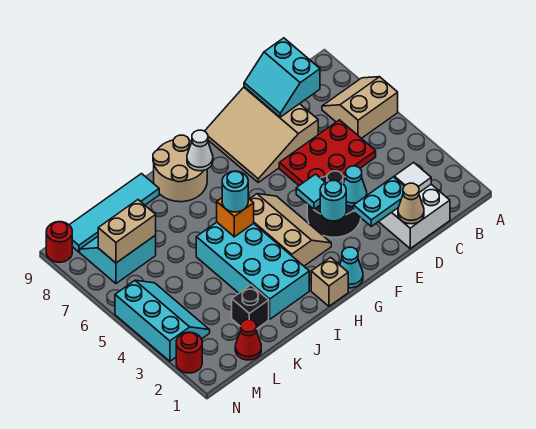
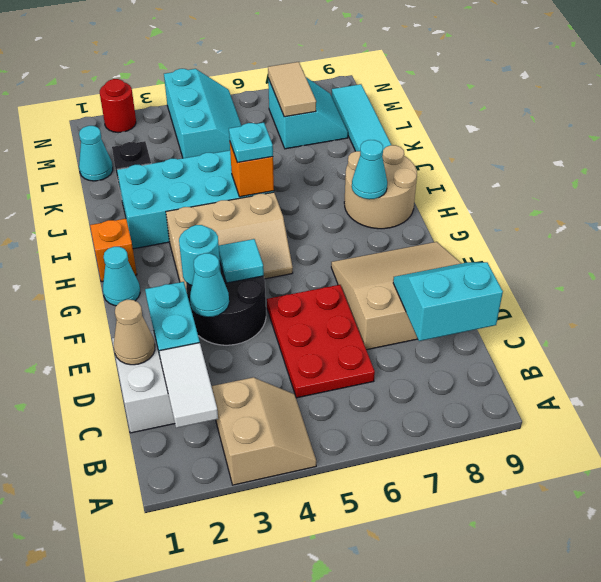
tan slope A6:B7 level 1 top 6 -> tan slope A3:B4 level 1 top 3
white tile C2 level 2 -> white tile B2:C2 level 2
tan brick H1 level 1 -> orange brick H1 level 1
white cone H8 level 2 -> cyan cone H8 level 2
cyan round brick I5 level 3 -> cyan plate I5 level 3
red cone L1 level 1 -> cyan cone L1 level 1
tan brick L7:M7 level 2 -> tan tile L7:M7 level 2
cyan slope M3:N5 level 1 top N -> cyan slope L4:N5 level 1 top 4
red round brick N9 level 1 -> none

